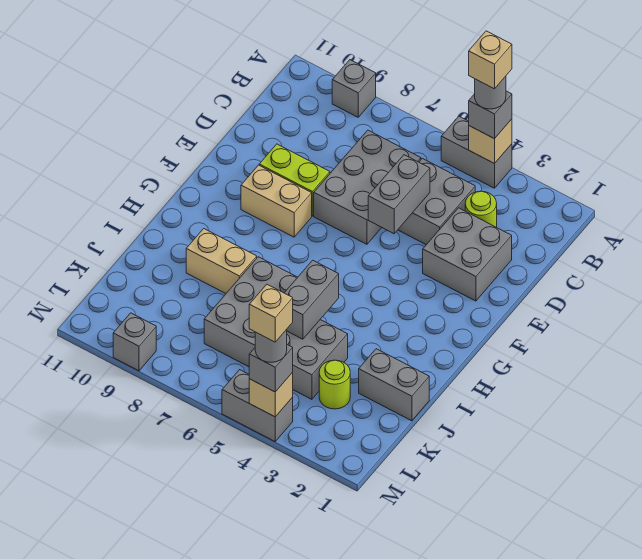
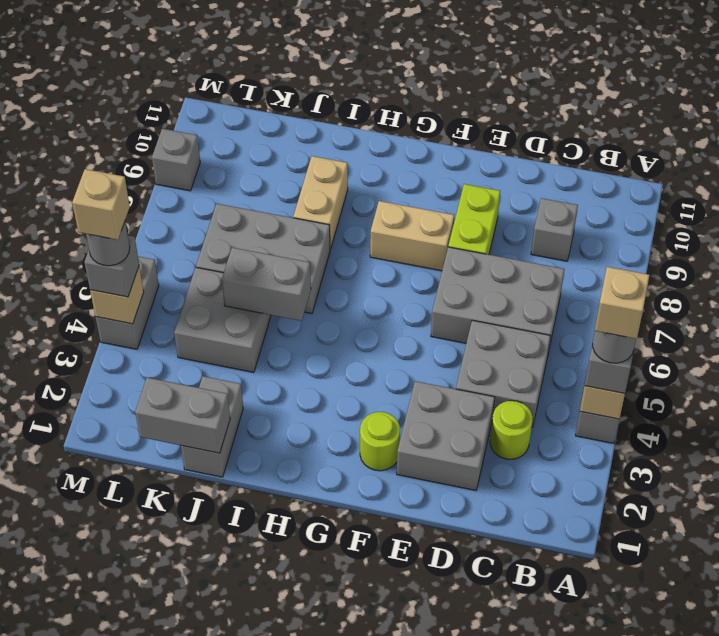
grey brick A9 level 1 -> grey brick C9 level 1
grey brick D5:E5 level 2 -> grey brick J1:K1 level 2
tan brick F8:F9 level 1 -> tan brick F8:G8 level 1
lime round brick K3 level 1 -> lime round brick F2 level 1

